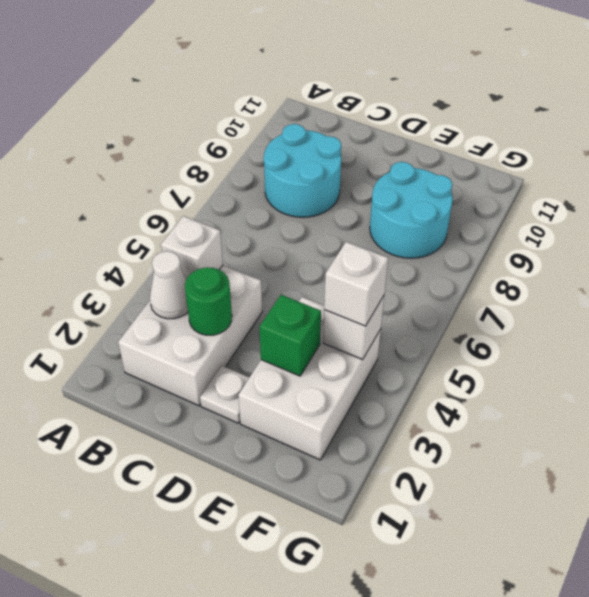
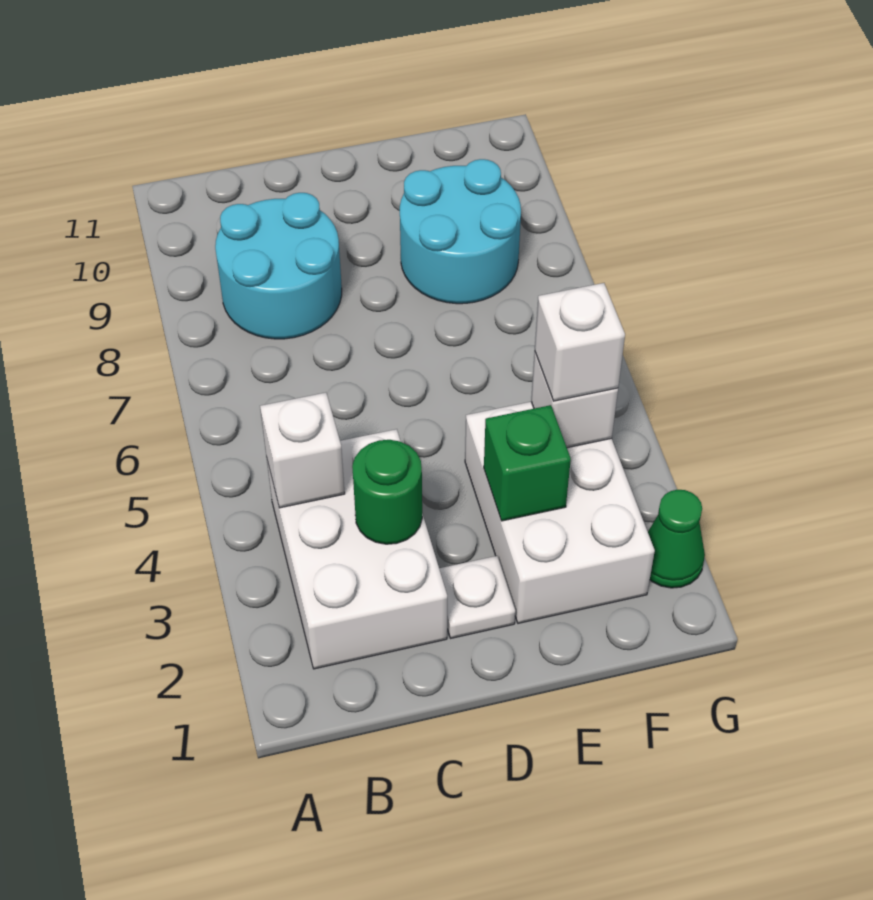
white cone B3 level 2 -> none
none -> green cone G2 level 1

